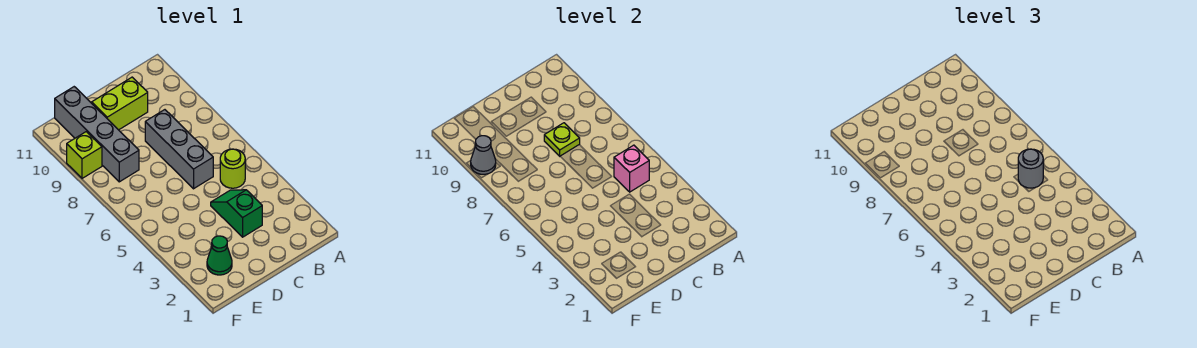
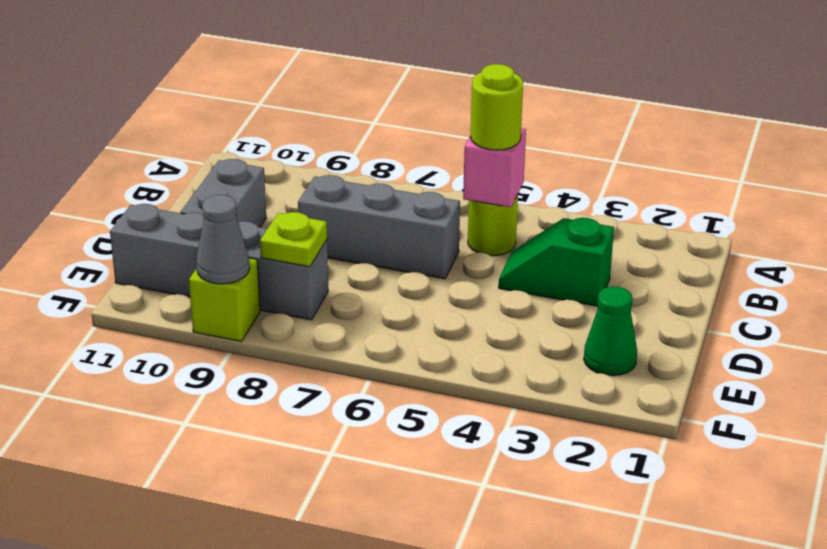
grey round brick B5 level 3 -> lime round brick B5 level 3
lime plate C8 level 2 -> lime plate E8 level 2
lime brick C10:D10 level 1 -> grey brick C10:D10 level 1

